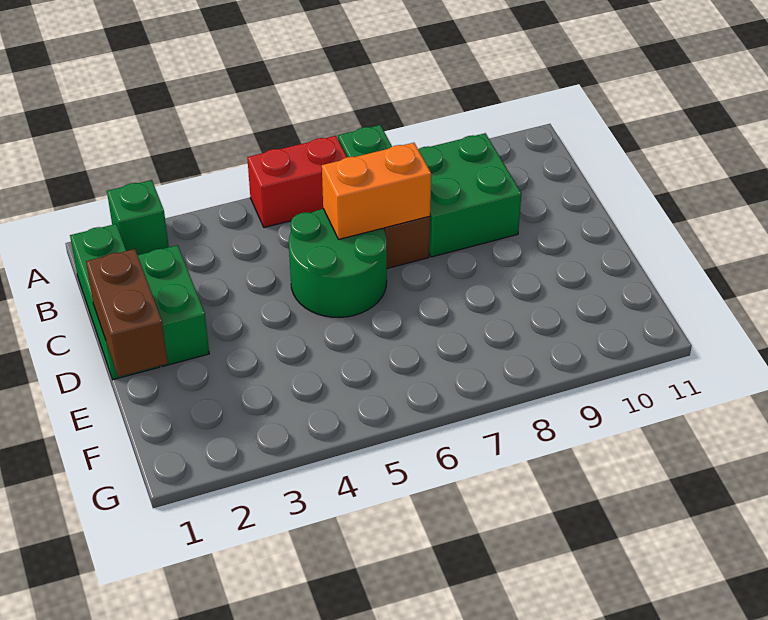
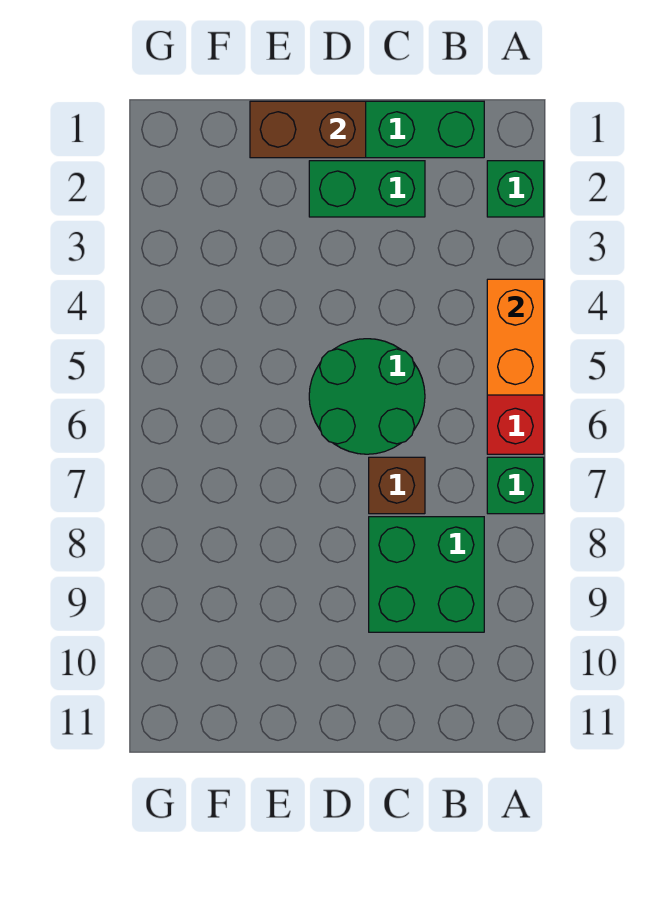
orange brick C6:C7 level 2 -> orange brick A4:A5 level 2

